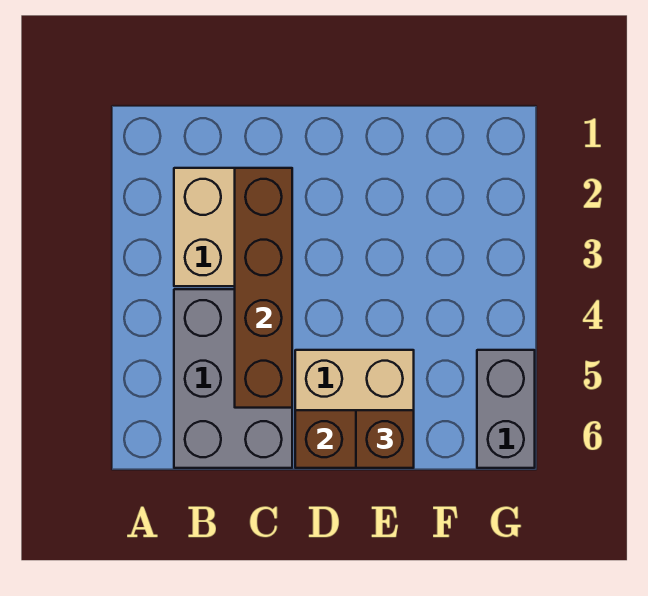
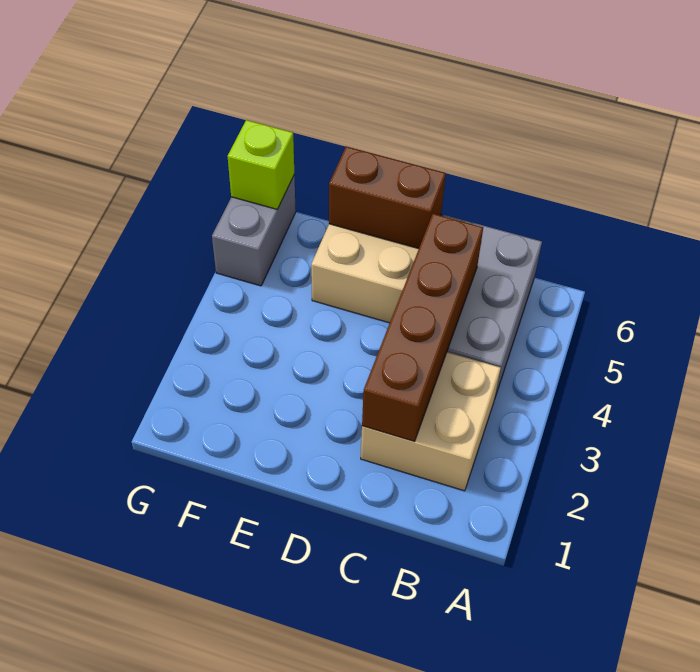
brown brick E6 level 3 -> none
none -> lime brick G6 level 2

